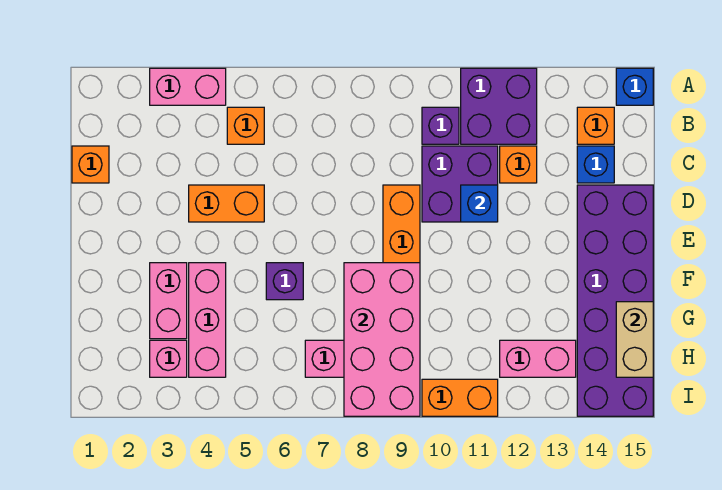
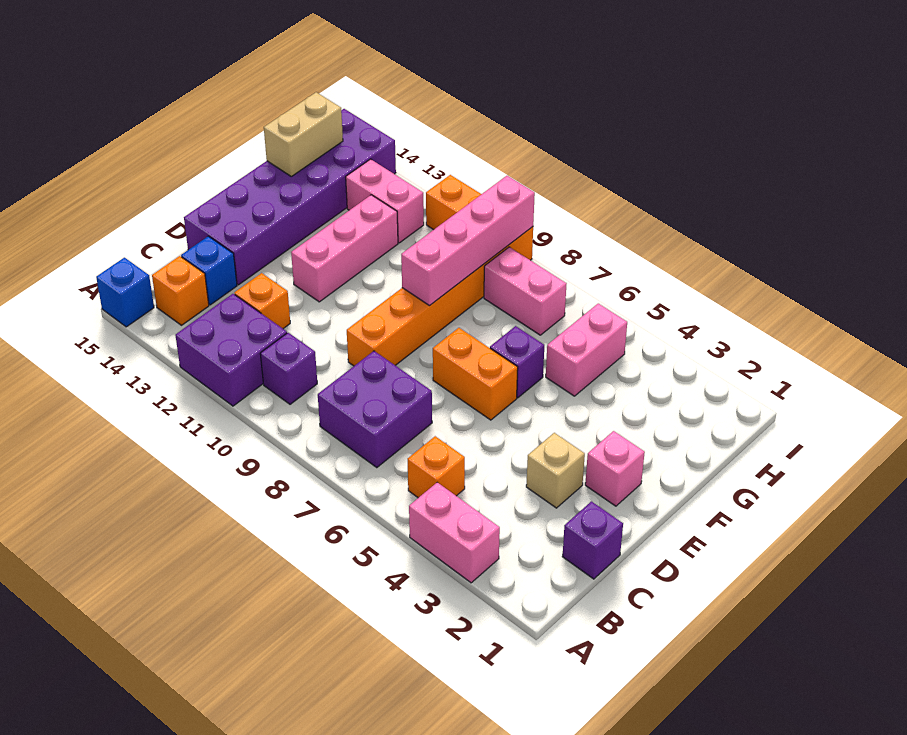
orange brick C1 level 1 -> purple brick C1 level 1
purple brick C10:D11 level 1 -> purple brick B7:C8 level 1
none -> tan brick D3 level 1
orange brick D4:D5 level 1 -> orange brick E6:E7 level 1
blue brick D11 level 2 -> none
pink brick F3:G3 level 1 -> pink brick G5:H5 level 1
pink brick F4:H4 level 1 -> pink brick E12:G12 level 1
pink brick F8:I9 level 2 -> pink brick F9:I9 level 2
pink brick H3 level 1 -> pink brick E2 level 1

